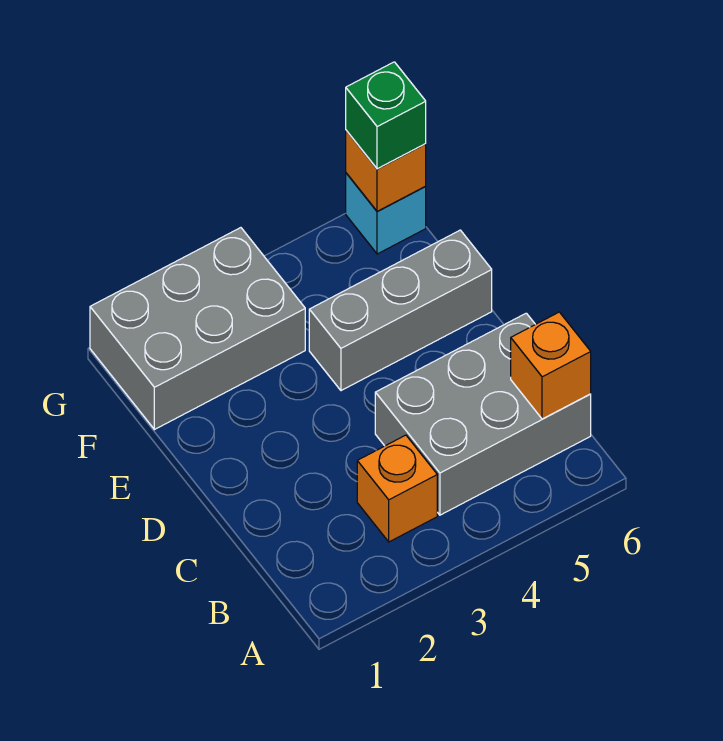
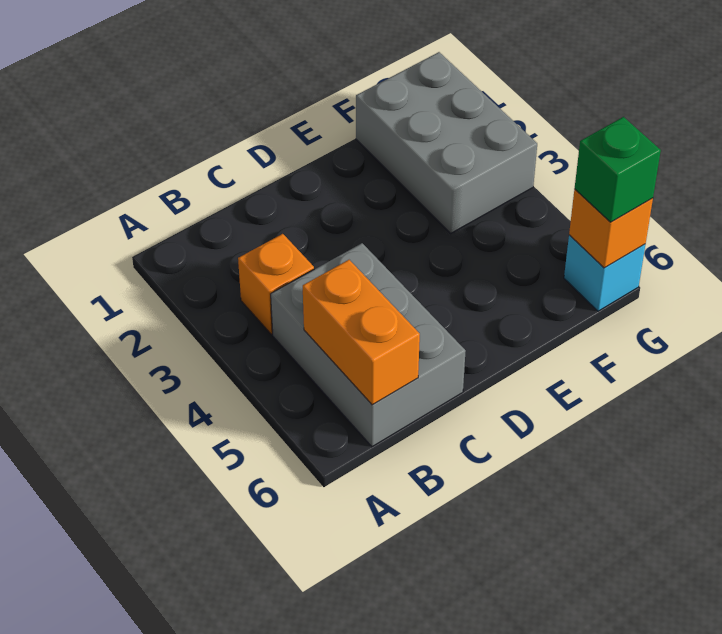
orange brick B6 level 2 -> orange brick B5:B6 level 2
grey brick E4:E6 level 1 -> none

